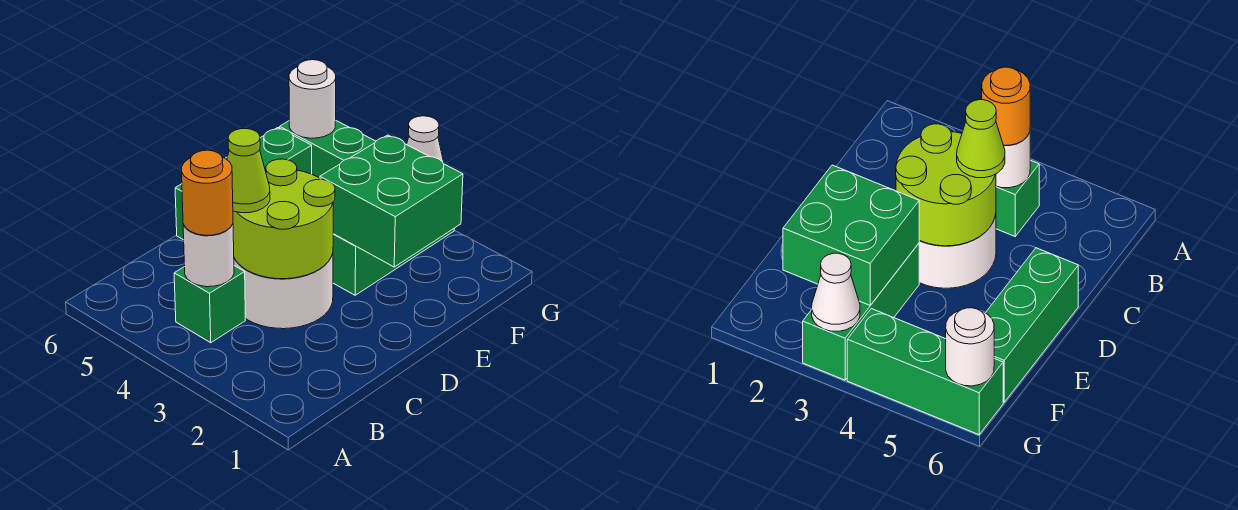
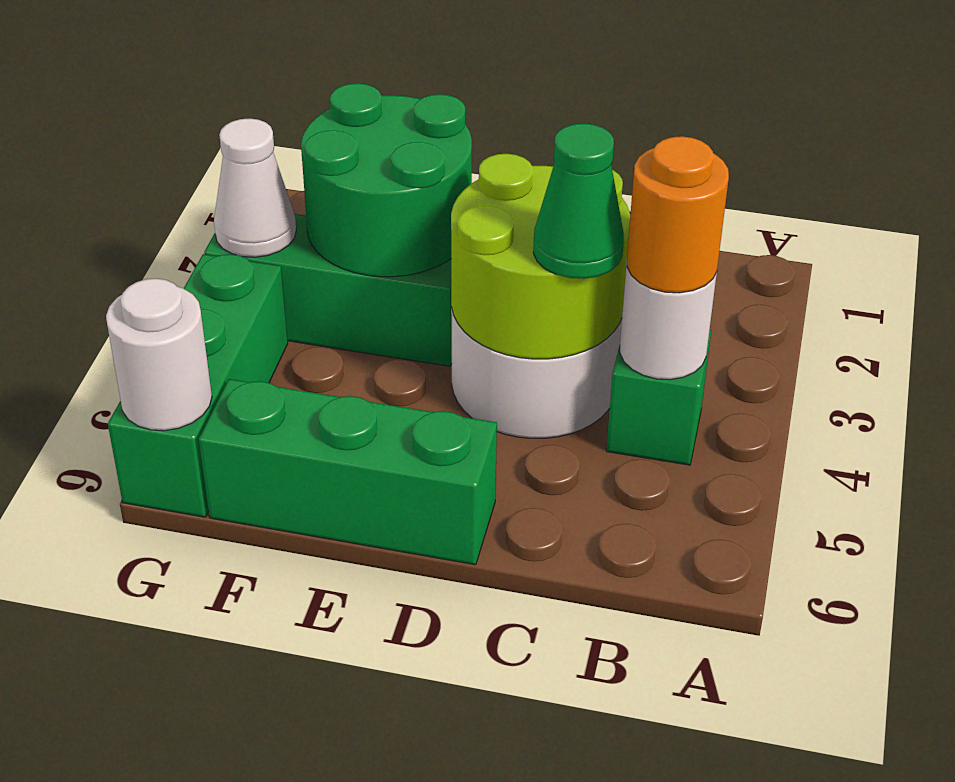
lime cone C4 level 3 -> green cone C4 level 3
green brick E2:F3 level 2 -> green round brick E2:F3 level 2

